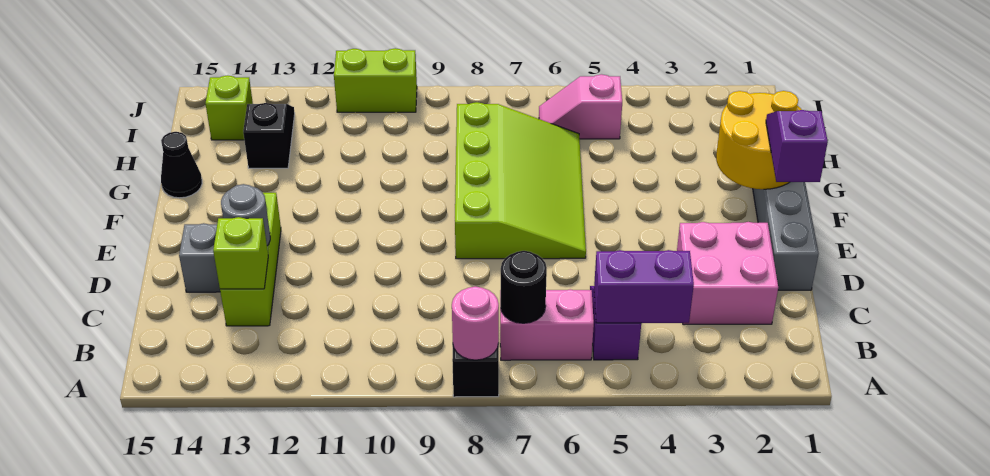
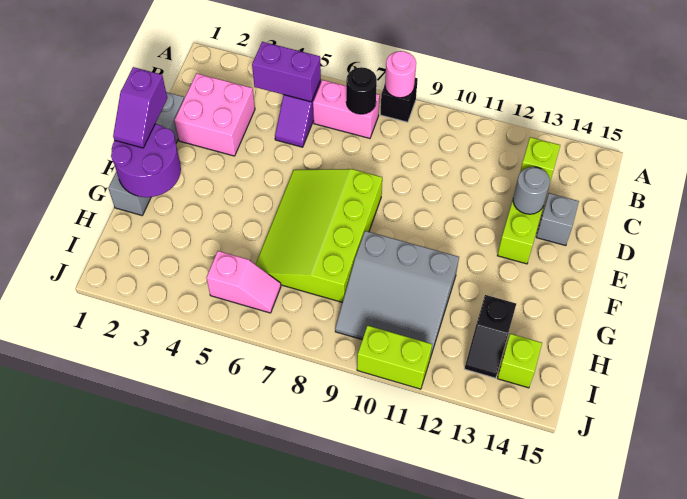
yellow round brick F1:G2 level 2 -> purple round brick F1:G2 level 2
none -> grey slope G9:I11 level 1 top G
black cone G15 level 1 -> none

